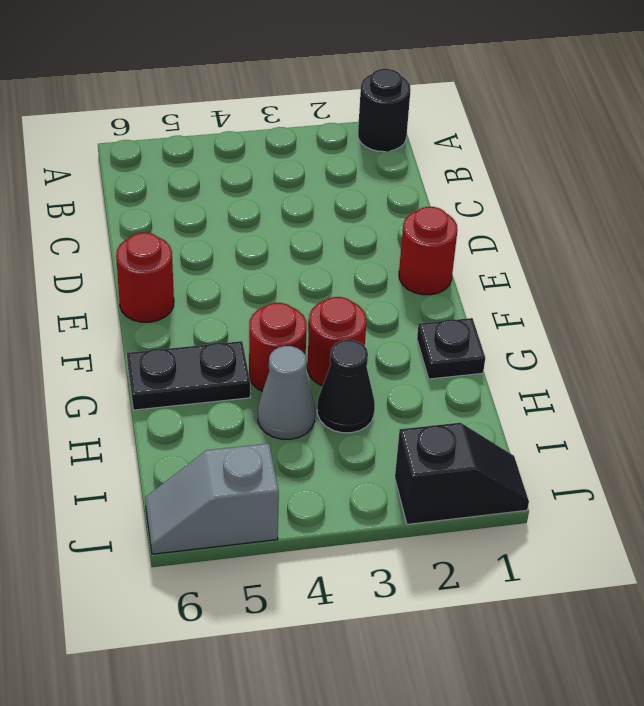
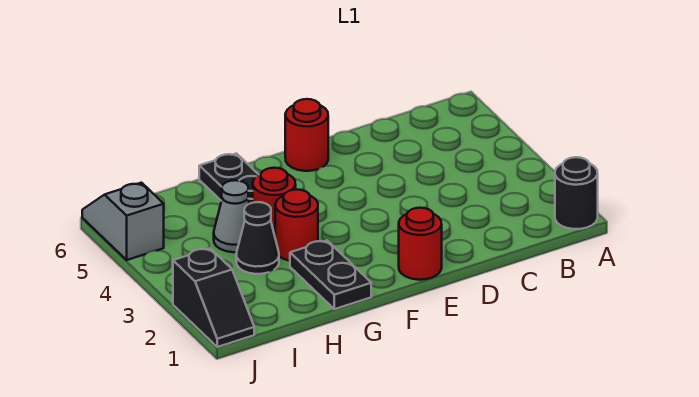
black plate G1 level 1 -> black plate G1:G2 level 1

